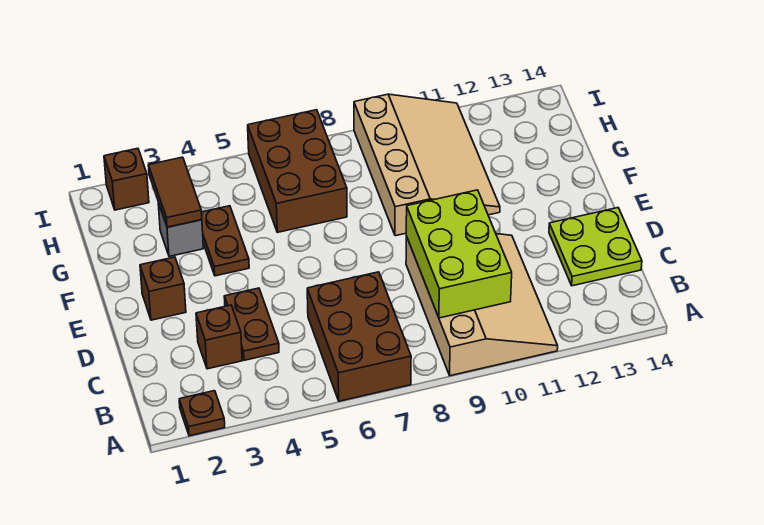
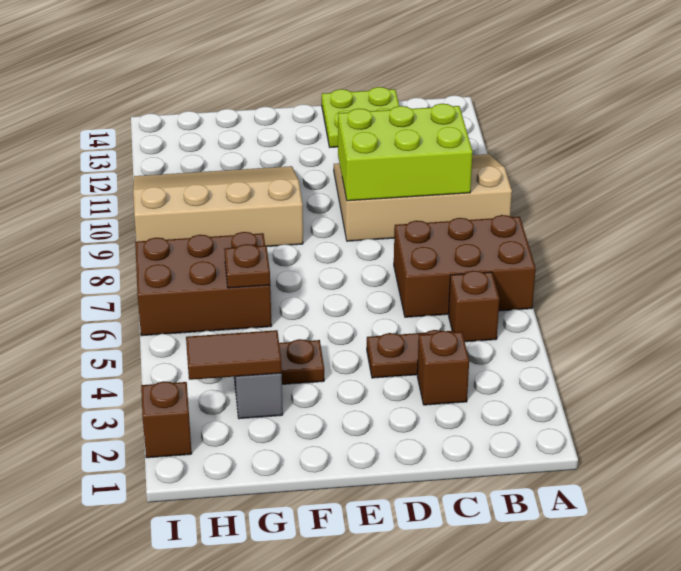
brown plate A2 level 1 -> brown plate G6 level 2
brown brick E2 level 1 -> brown brick B5 level 1

